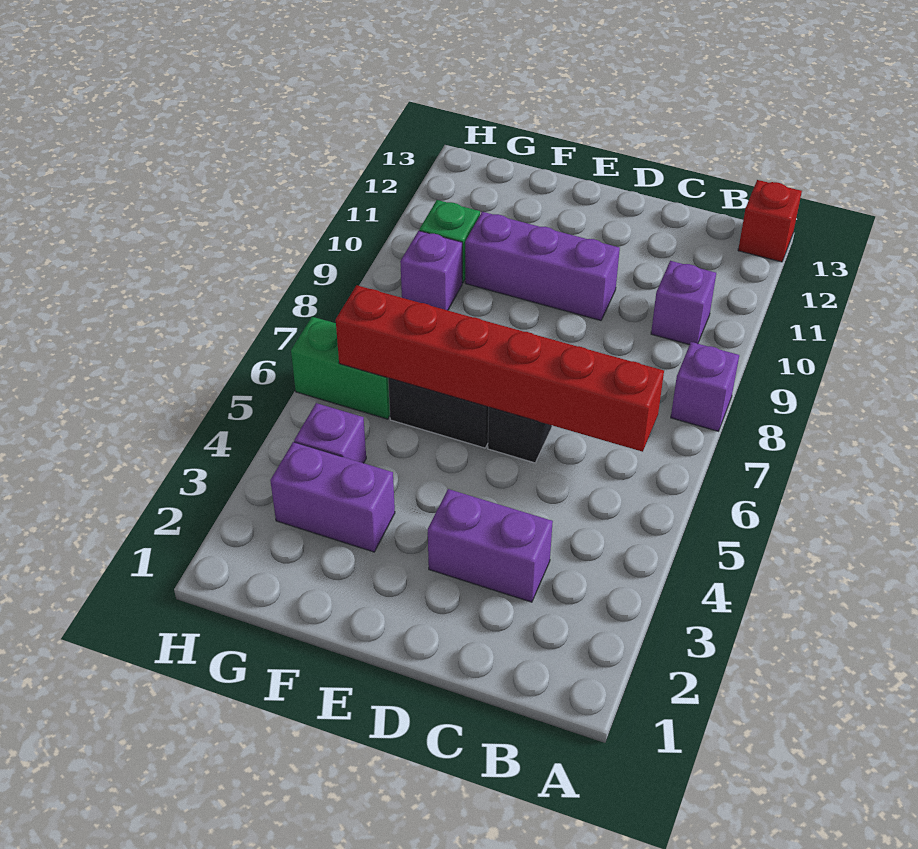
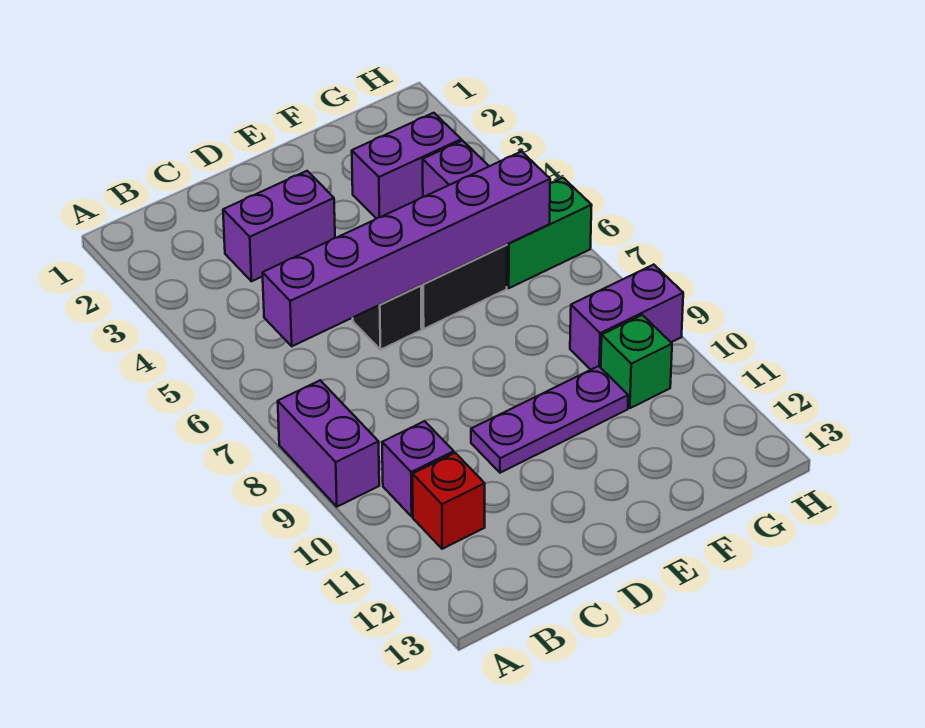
purple brick A8 level 1 -> purple brick A8:A9 level 1
red brick A13 level 1 -> red brick B11 level 1
red brick B6:G6 level 2 -> purple brick B6:G6 level 2
purple brick D10:F10 level 1 -> purple plate D10:F10 level 1
purple brick G9 level 1 -> purple brick G9:H9 level 1

